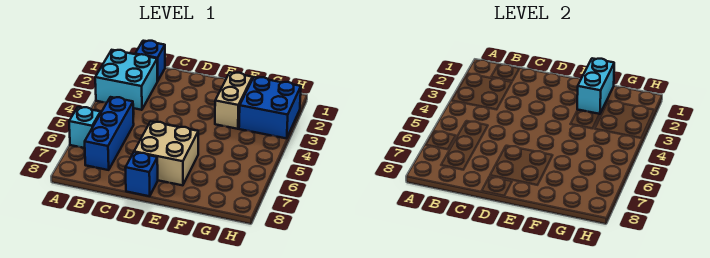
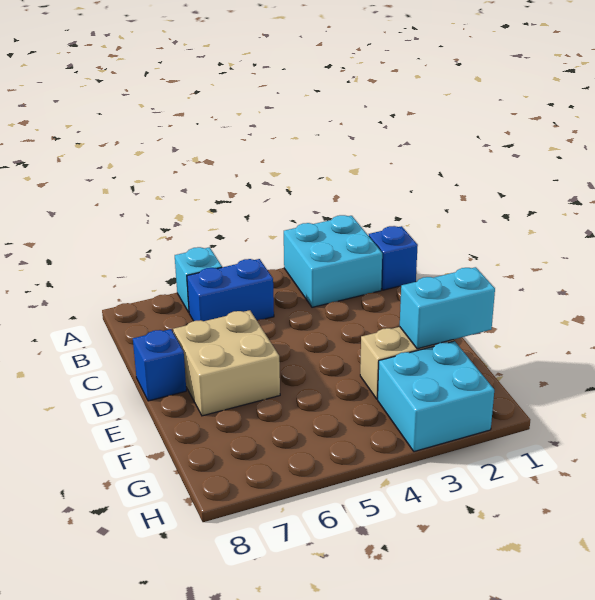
blue brick B5:B7 level 1 -> blue brick B5:B6 level 1
blue brick G2:H3 level 1 -> cyan brick G2:H3 level 1

